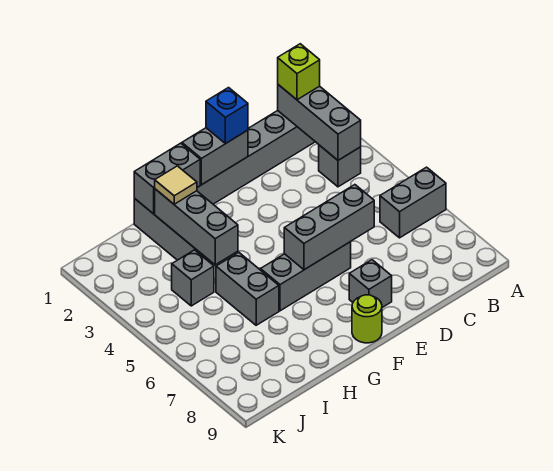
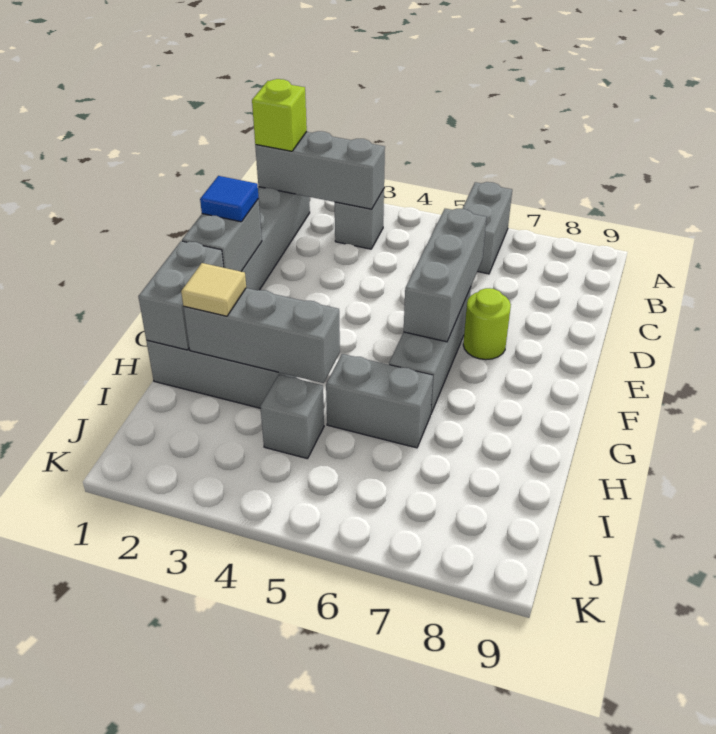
blue brick E1 level 3 -> blue tile E1 level 3
grey brick E8 level 1 -> none
lime round brick F9 level 1 -> lime round brick E7 level 1

